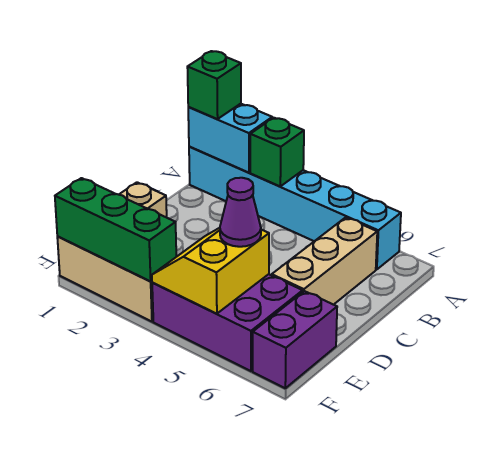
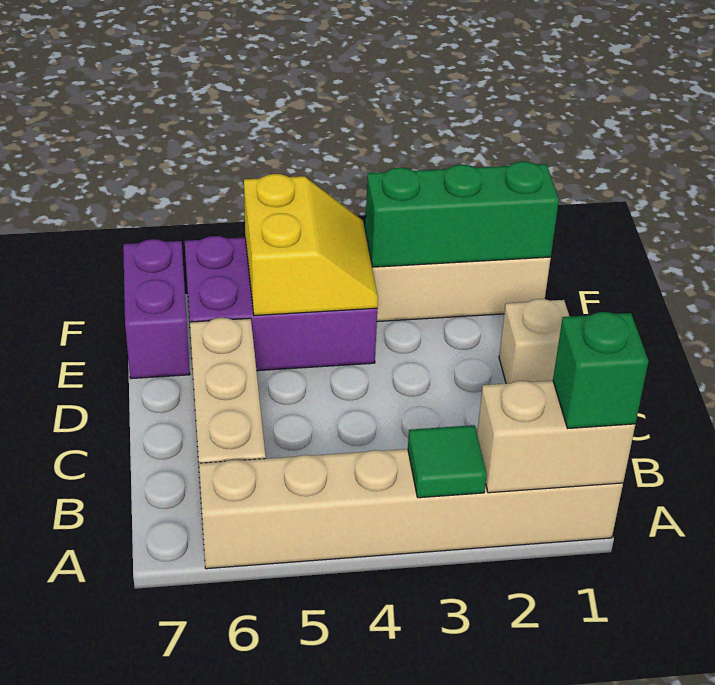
cyan brick A1:A6 level 1 -> tan brick A1:A6 level 1
cyan brick A1:A2 level 2 -> tan brick A1:A2 level 2
green brick A3 level 2 -> green tile A3 level 2
purple cone E5 level 3 -> none

